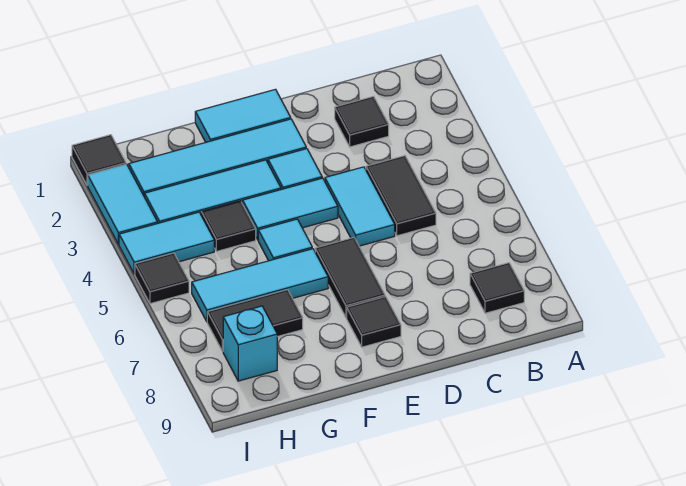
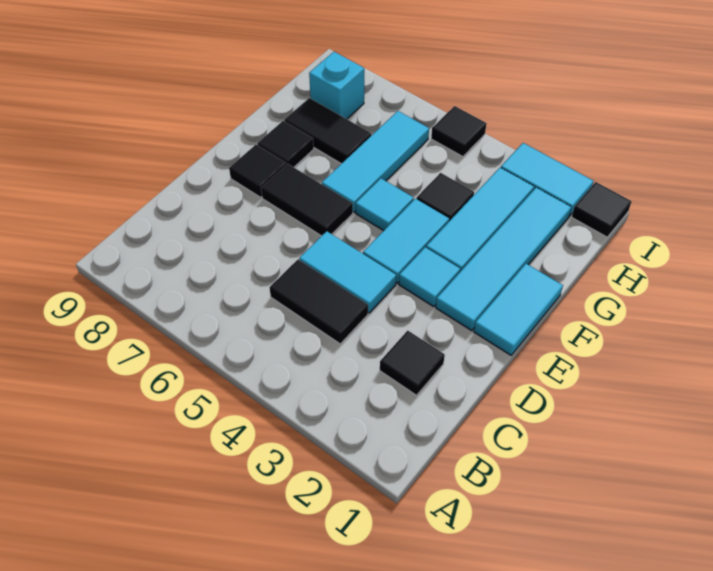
black tile B8 level 1 -> black tile F8 level 1
black tile G7:H7 level 1 -> black tile G7:G8 level 1
cyan tile H4:I4 level 1 -> none

